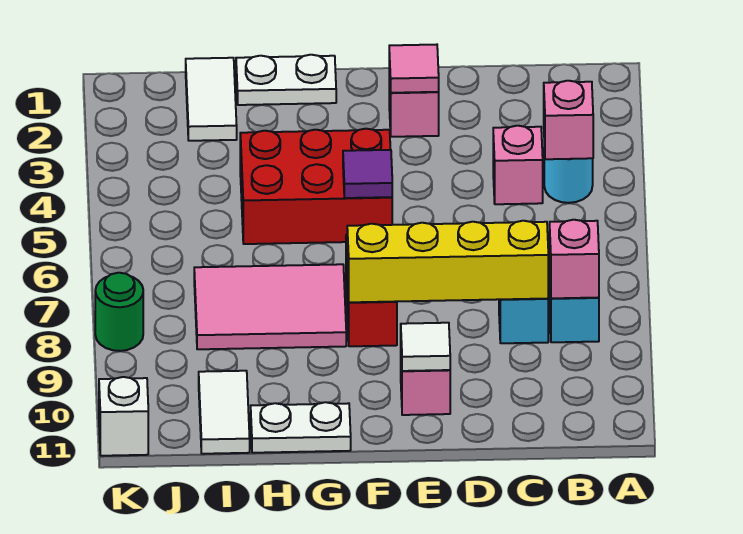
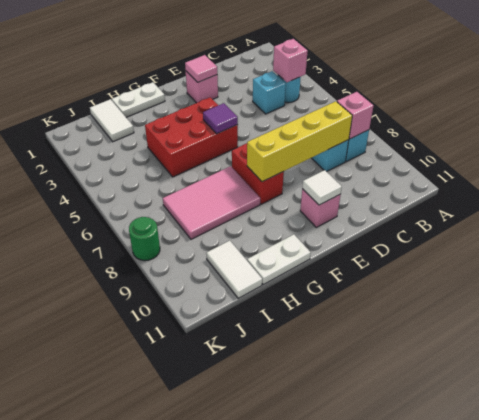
pink brick C4 level 1 -> cyan brick C4 level 1
white brick K11 level 1 -> none

